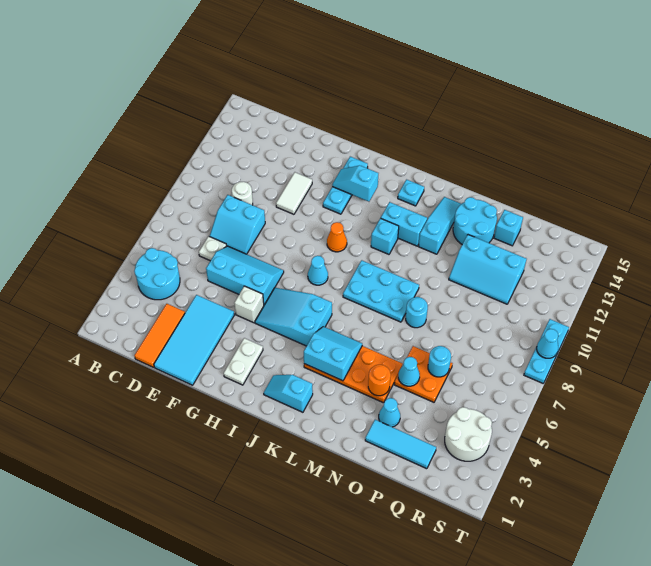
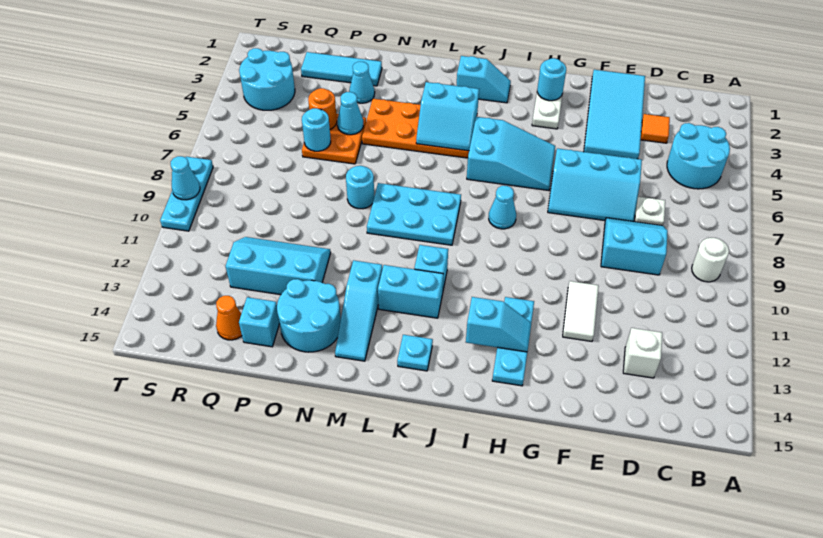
orange tile D1:D3 level 1 -> orange tile D3 level 1
white round brick D10 level 1 -> white round brick B9 level 1
white brick G5 level 1 -> white brick D13 level 1
none -> cyan round brick H2 level 2
orange cone I10 level 1 -> orange cone Q14 level 1
orange round brick N4 level 2 -> orange round brick P5 level 2
white round brick R3:S4 level 1 -> cyan round brick R3:S4 level 1

